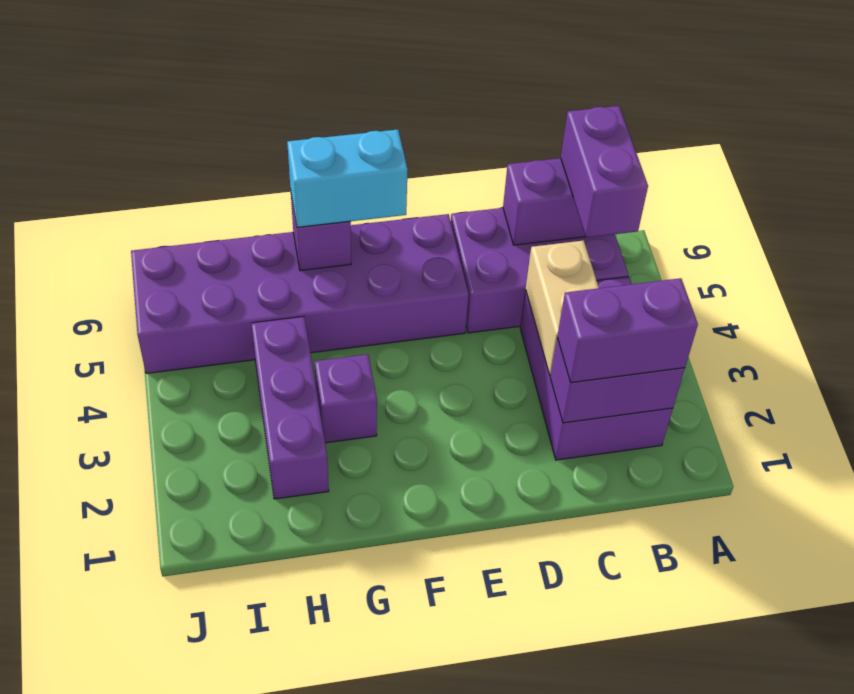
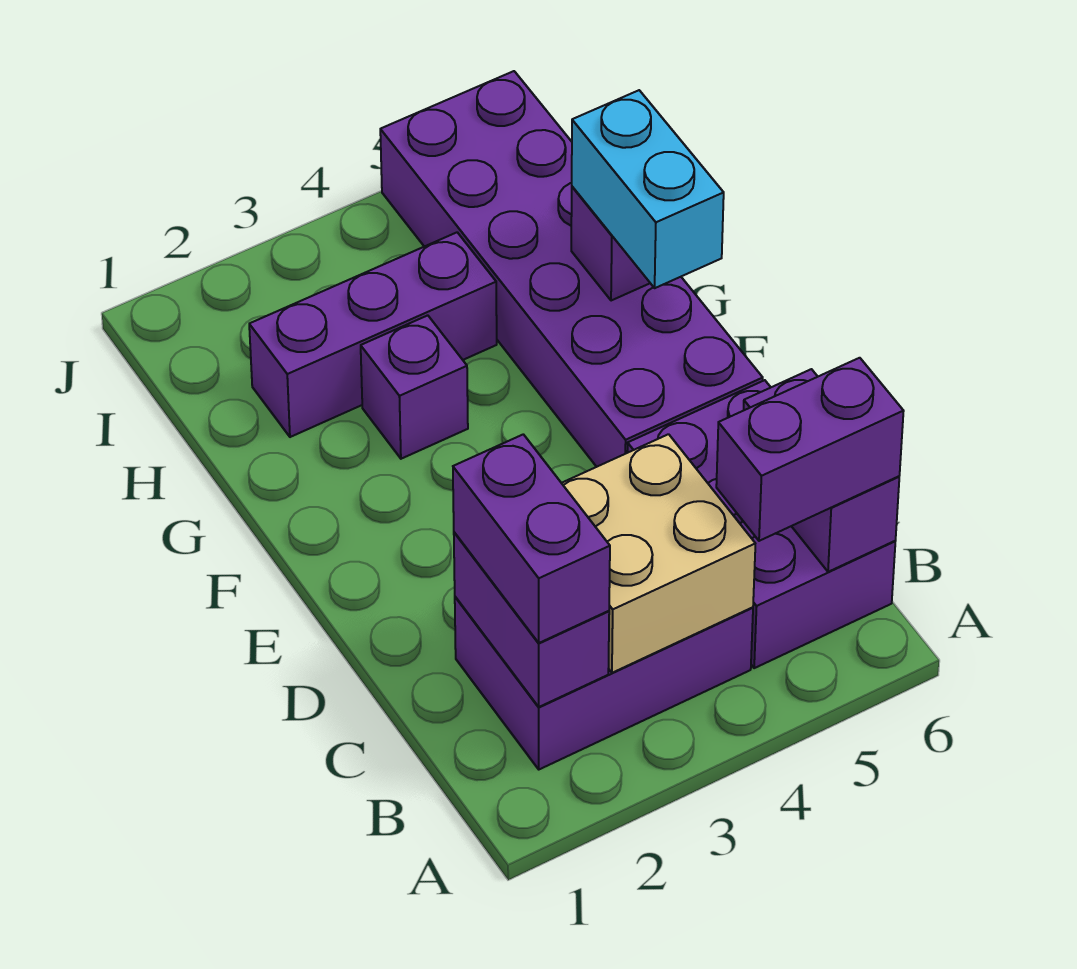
tan brick C3:C4 level 2 -> tan brick B3:C4 level 2

